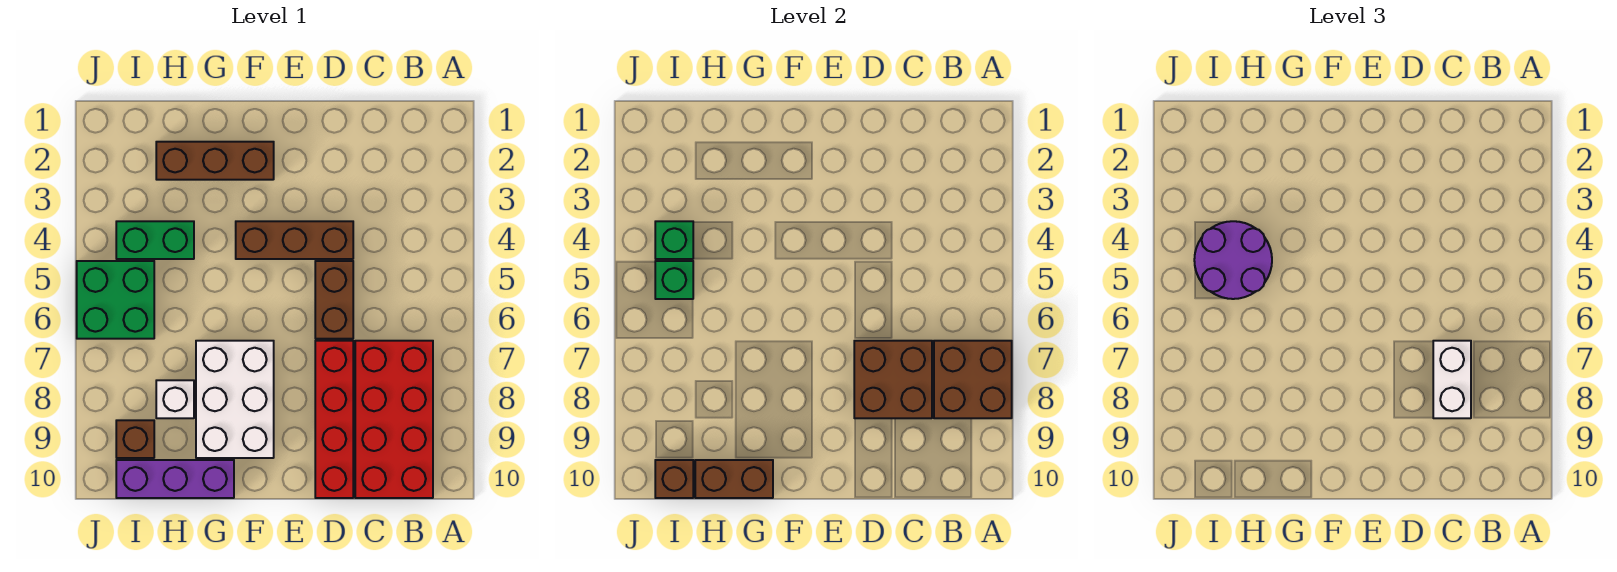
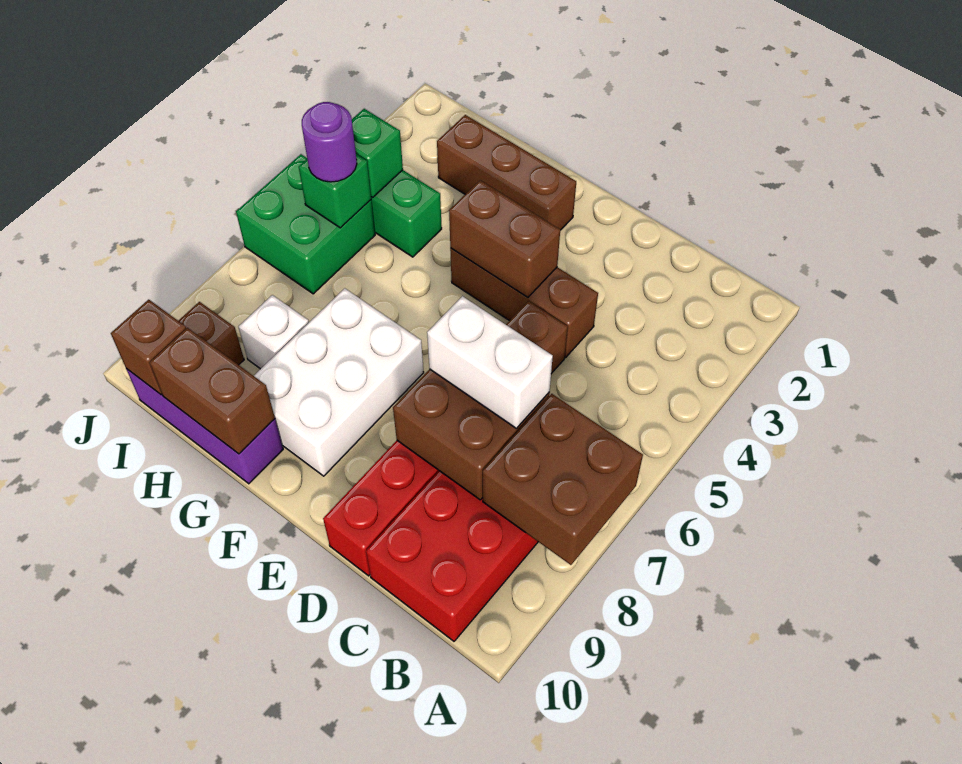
white brick C7:C8 level 3 -> white brick C7:D7 level 3
none -> brown brick E4:F4 level 2
purple round brick H4:I5 level 3 -> purple round brick I5 level 3

